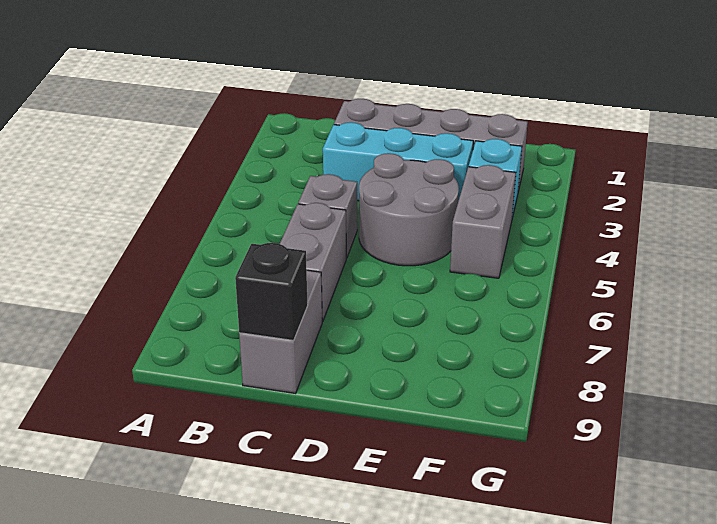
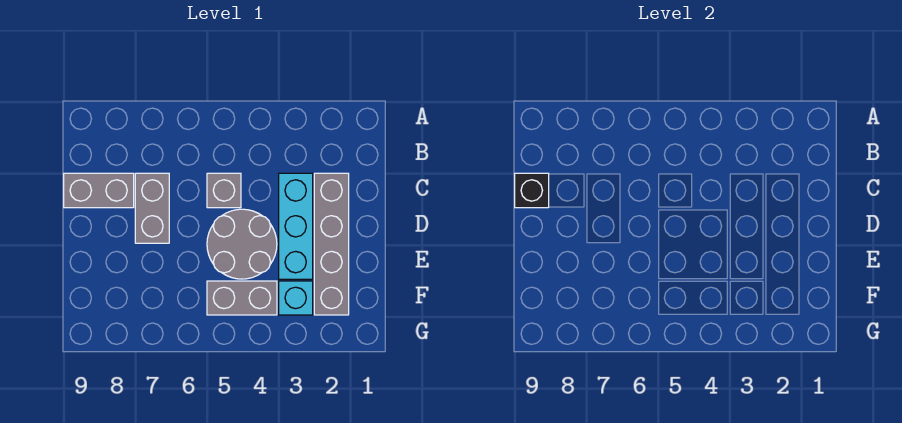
grey brick C6:C7 level 1 -> grey brick C7:D7 level 1

